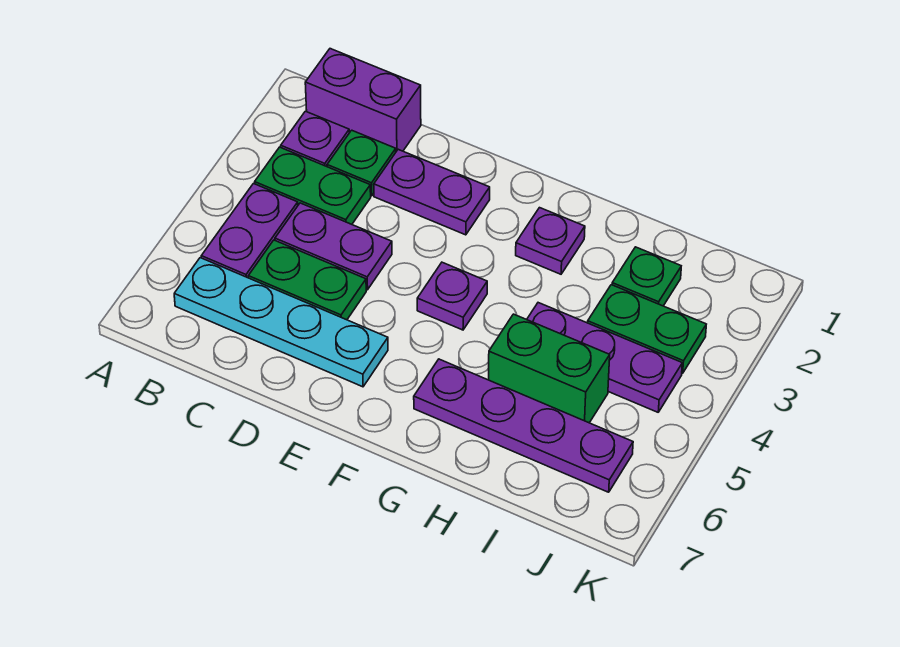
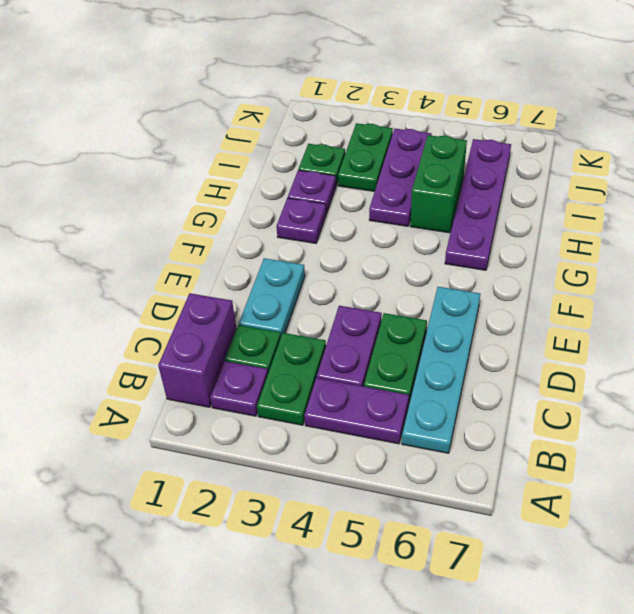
purple plate D2:E2 level 1 -> cyan plate D2:E2 level 1
purple plate F4 level 1 -> purple plate H2 level 1

